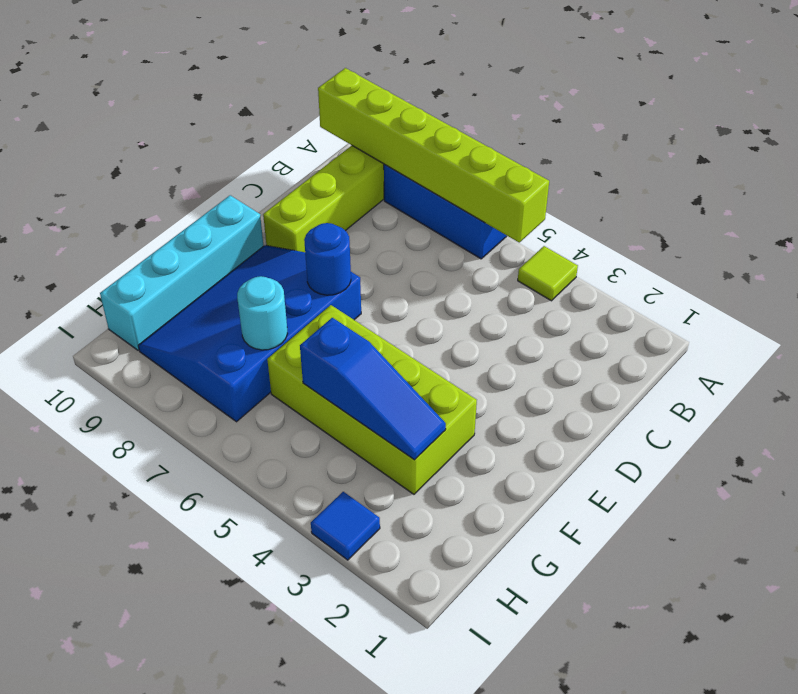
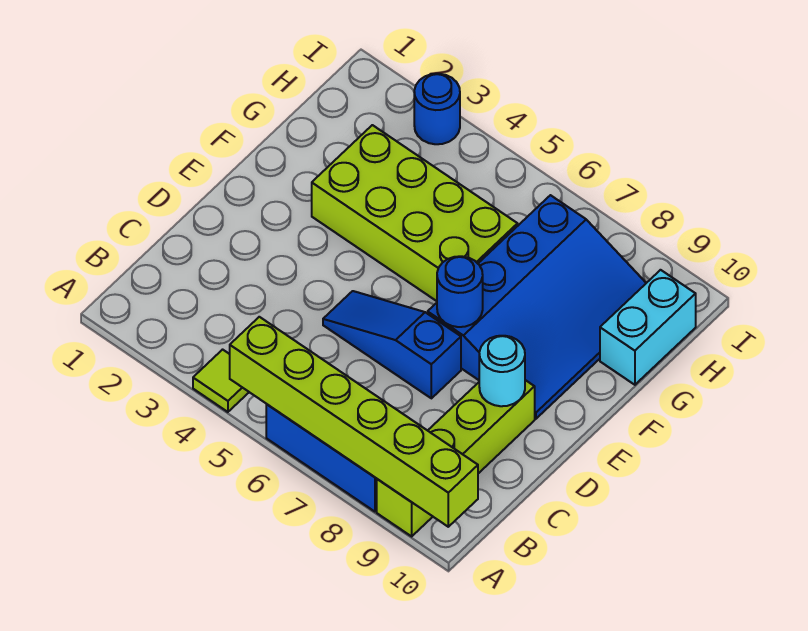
cyan brick E10:H10 level 1 -> cyan brick G10:H10 level 1
blue slope G3:G5 level 2 top 5 -> blue slope D5:D7 level 1 top 7
cyan round brick G7 level 2 -> cyan round brick D9 level 2
blue tile I3 level 1 -> blue round brick I3 level 1

